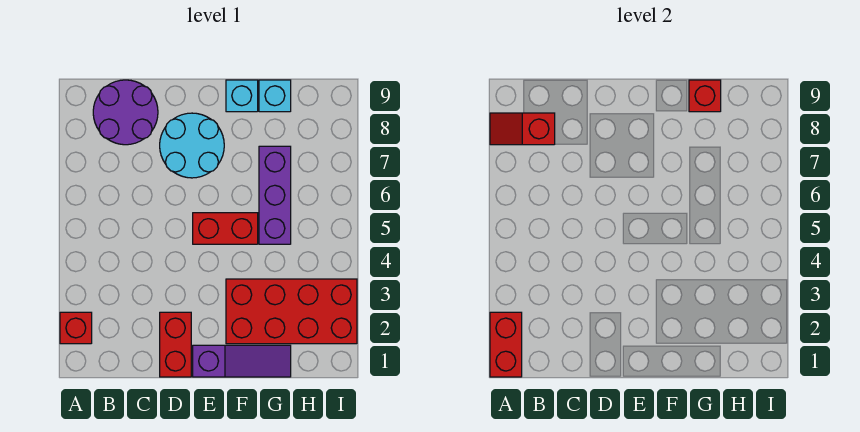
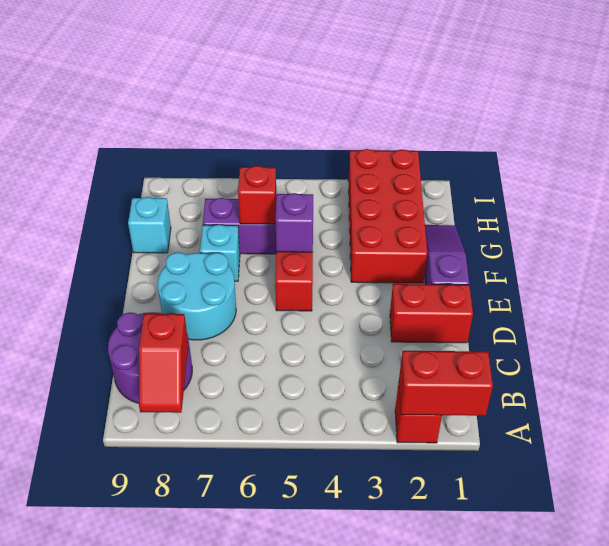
none -> purple brick F5 level 2
cyan brick F9 level 1 -> cyan brick F7 level 1
red brick G9 level 2 -> red brick G6 level 2

